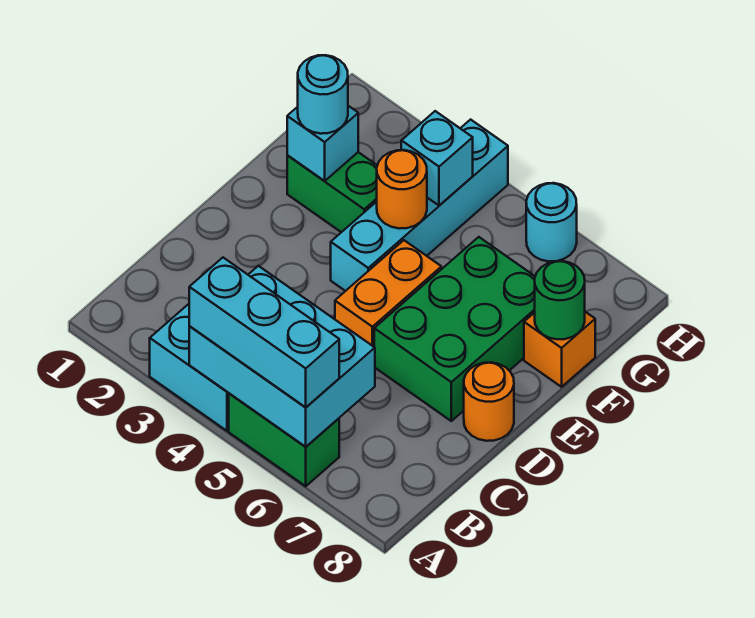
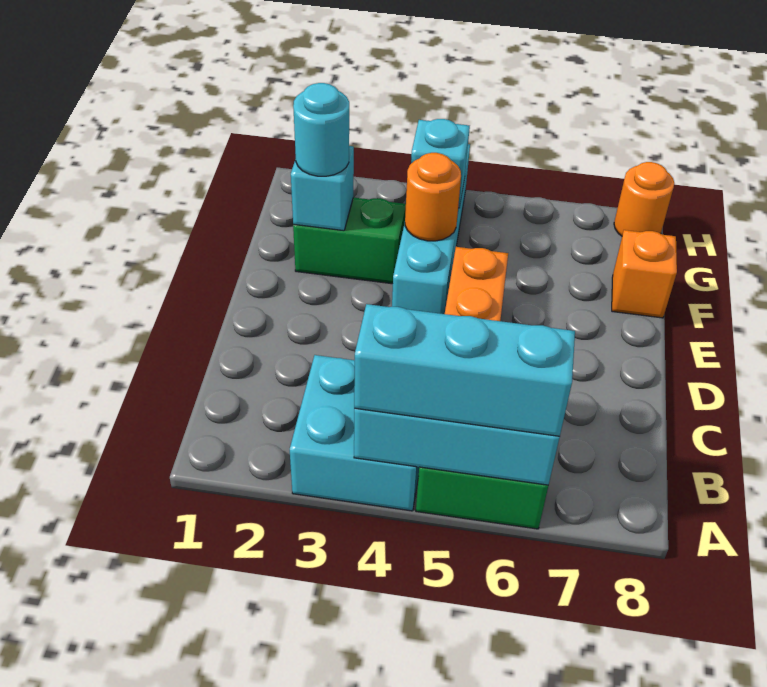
green brick D6:F7 level 1 -> none
orange round brick D8 level 1 -> orange round brick H8 level 1
green round brick F8 level 2 -> none
cyan round brick H6 level 1 -> none

